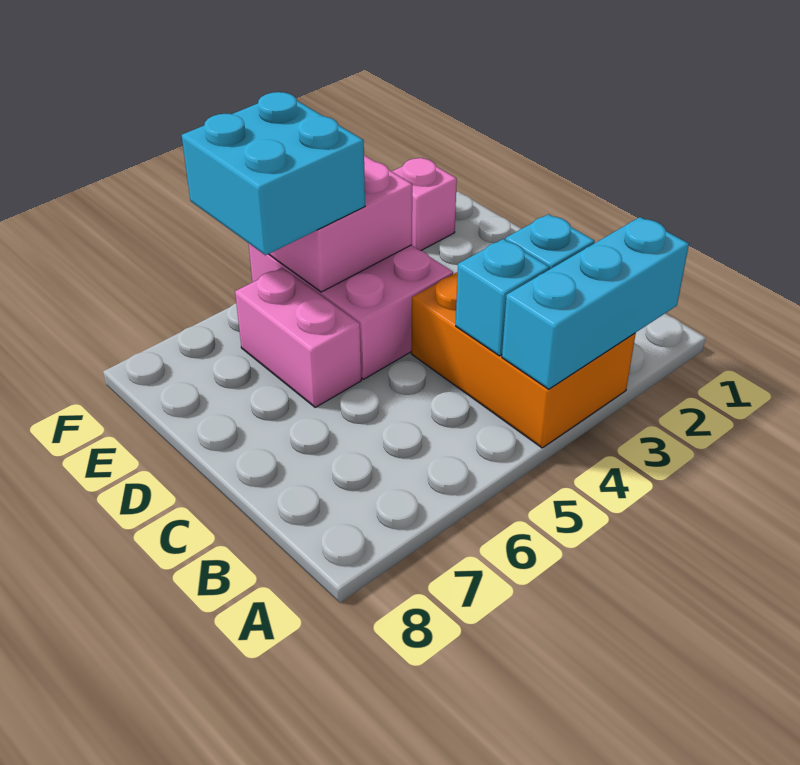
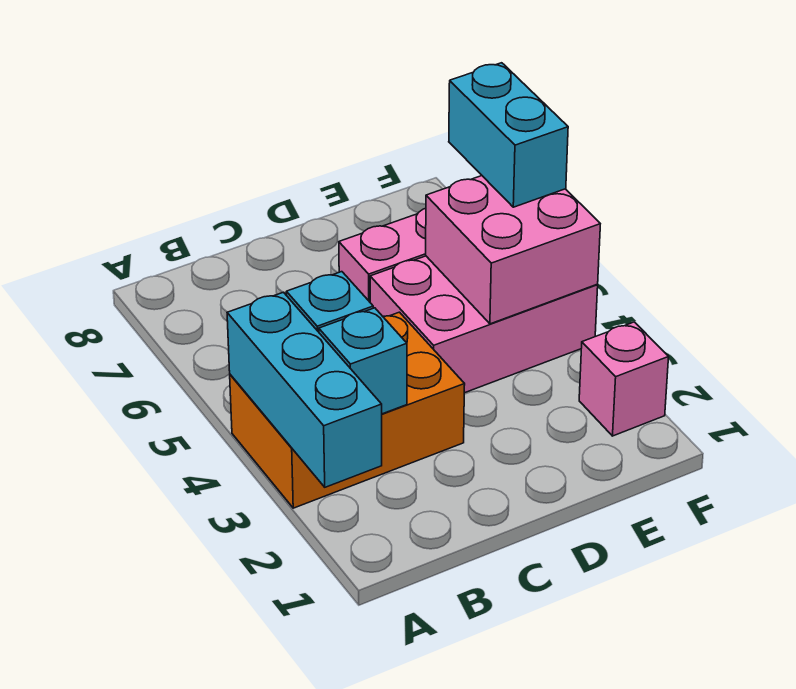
cyan brick E5:F6 level 3 -> cyan brick F5:F6 level 3

